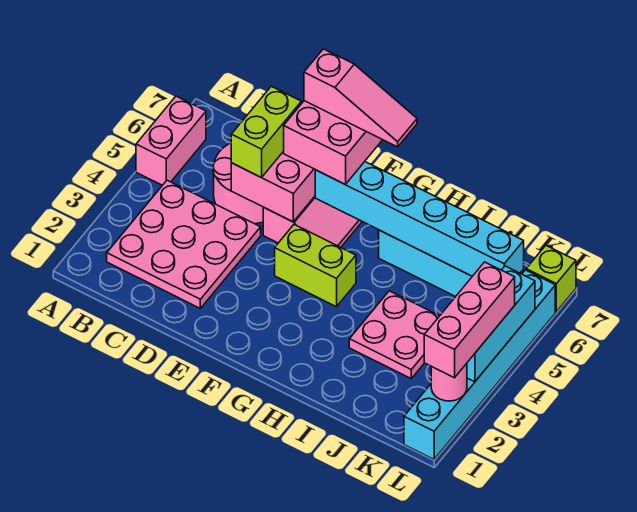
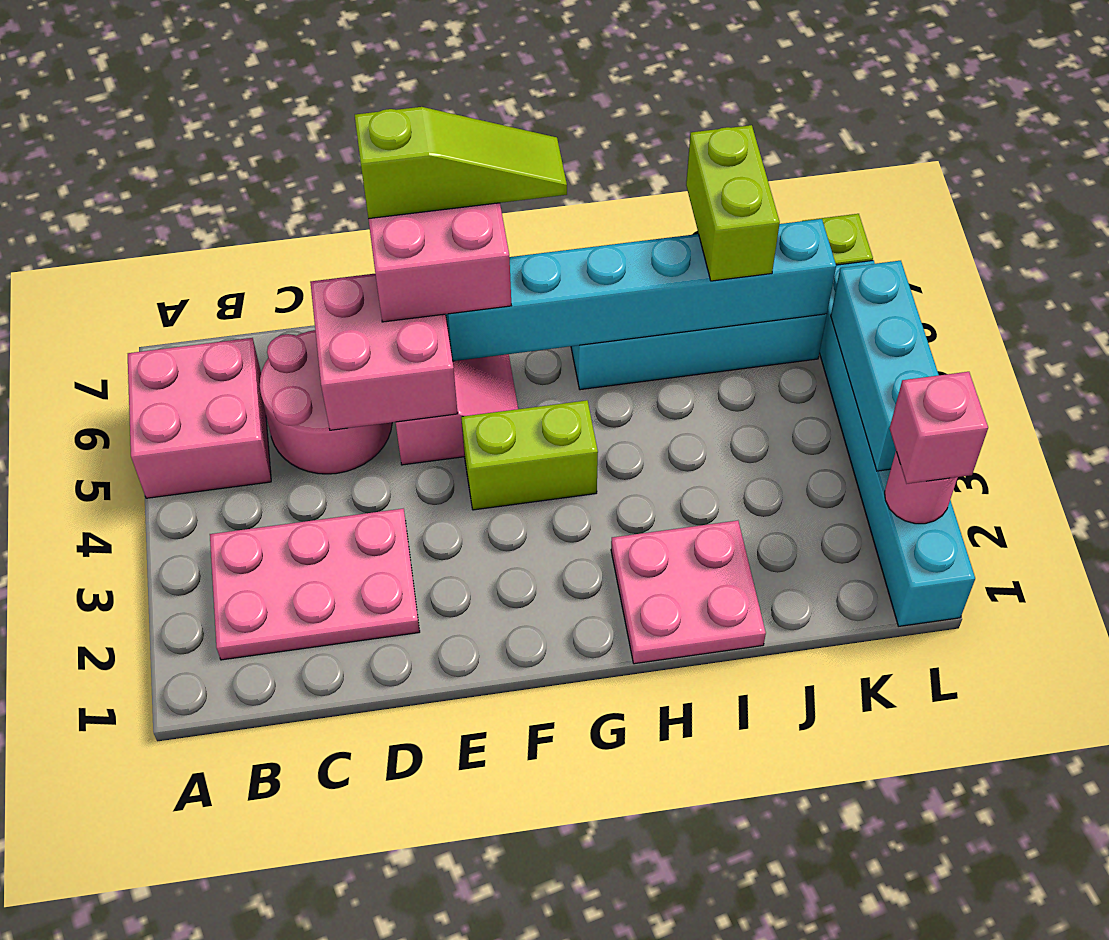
pink brick A5:A6 level 1 -> pink brick A5:B6 level 1
pink plate B2:D4 level 1 -> pink plate B2:D3 level 1
lime brick D5:D6 level 3 -> lime brick J6:J7 level 3
pink slope E7:G7 level 4 top E -> lime slope E7:G7 level 4 top E
pink plate I3:J4 level 1 -> pink plate H1:I2 level 1
pink brick L2:L4 level 3 -> pink brick L2 level 3

